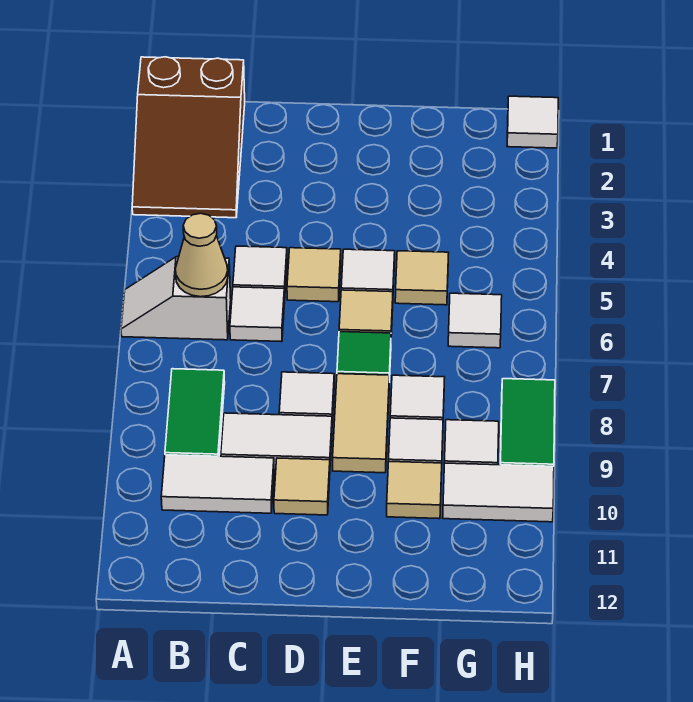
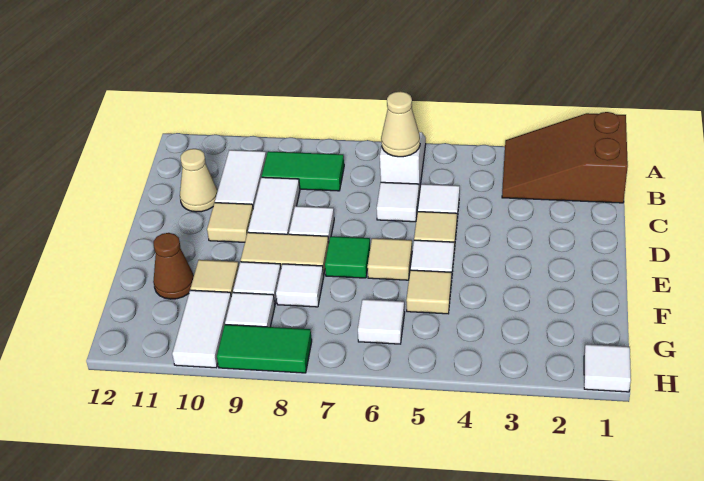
none -> tan cone C11 level 1
none -> brown cone F11 level 1

